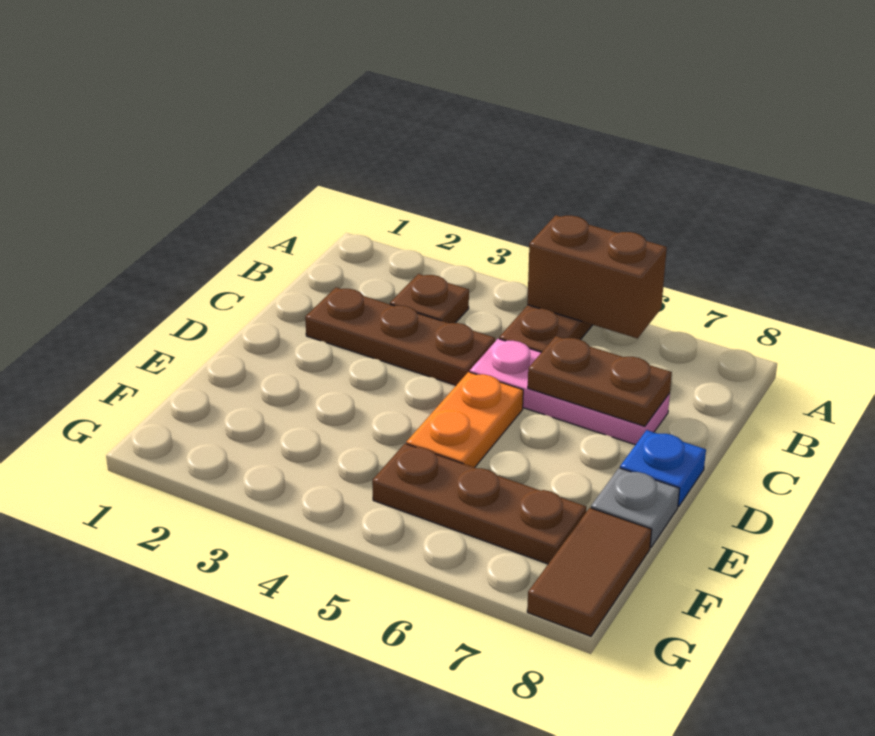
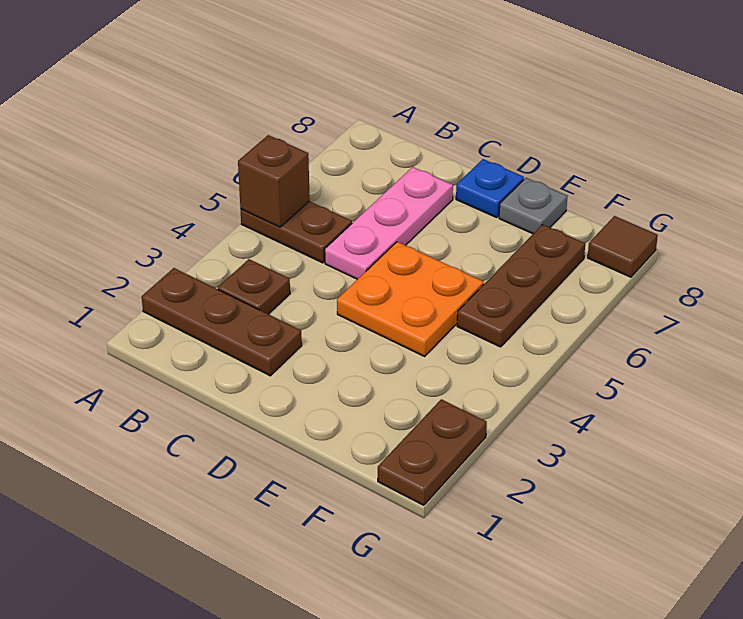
brown brick A5:A6 level 2 -> brown brick A5 level 2
brown plate C2:C4 level 1 -> brown plate A2:C2 level 1
brown plate C6:C7 level 2 -> brown plate G1:G2 level 1
orange plate D5:E5 level 1 -> orange plate D4:E5 level 1
brown tile F8:G8 level 1 -> brown tile G8 level 1

